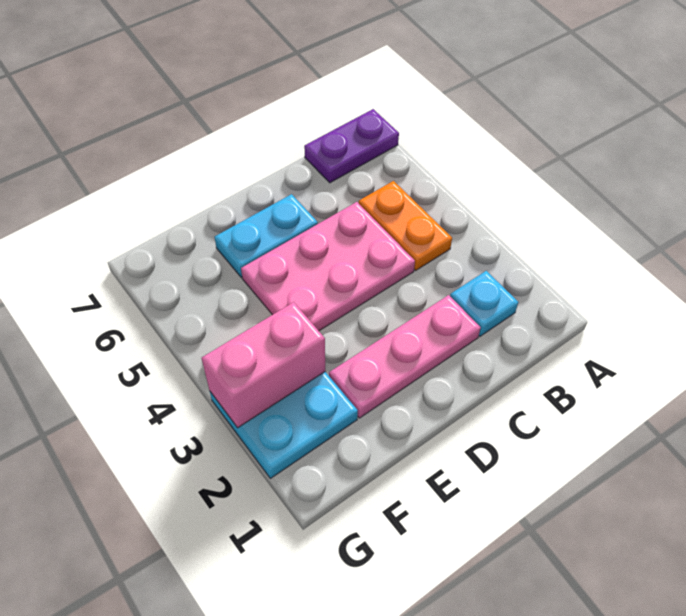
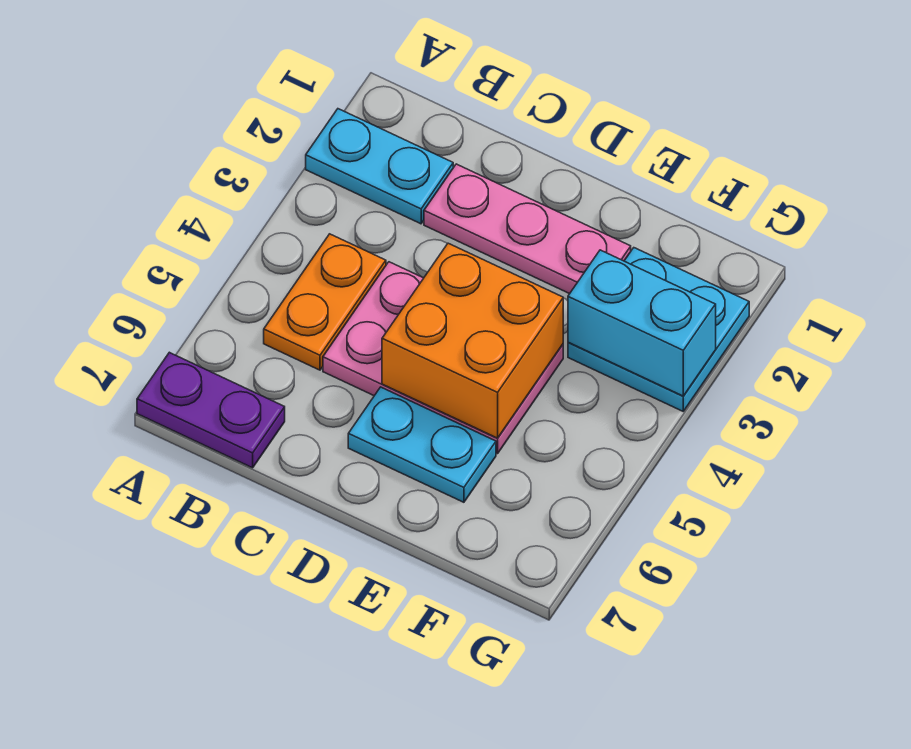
cyan plate B2 level 1 -> cyan plate A2:B2 level 1
none -> orange brick D4:E5 level 2
pink brick F3:G3 level 2 -> cyan brick F3:G3 level 2

